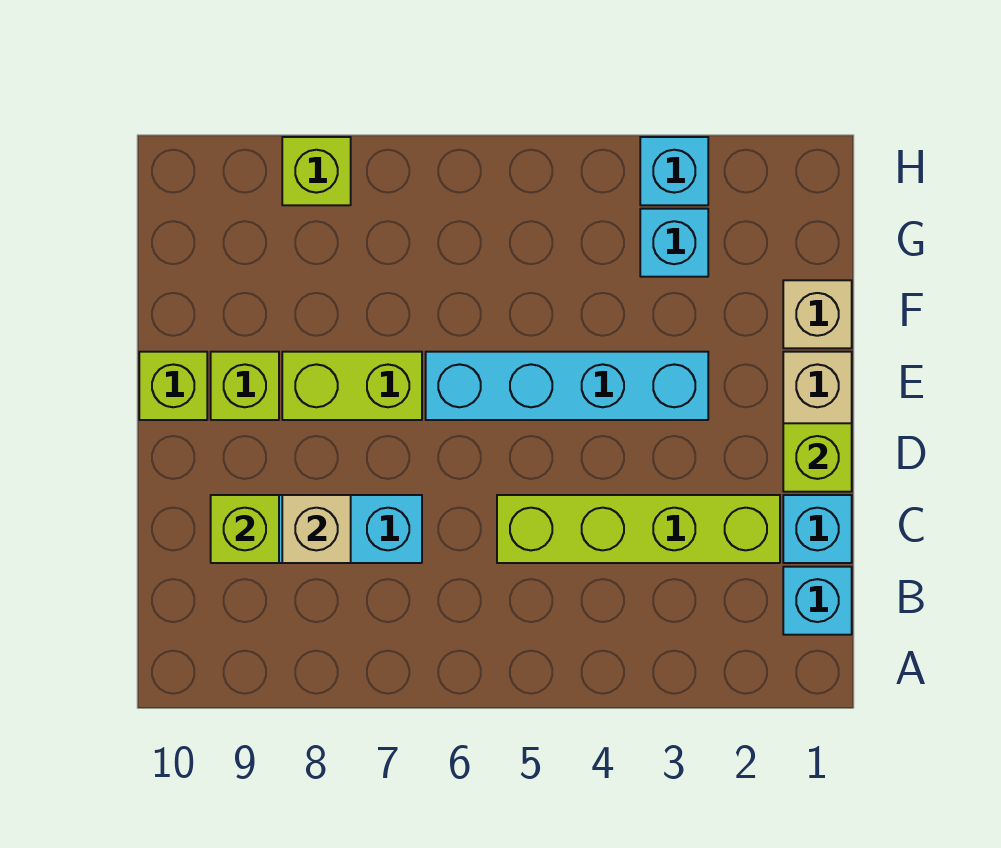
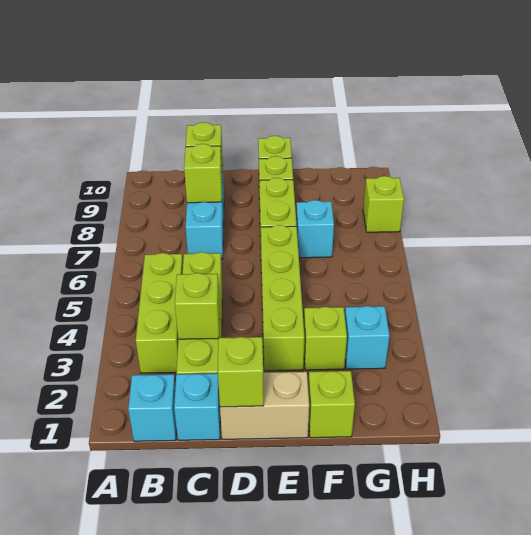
none -> lime brick B3:B5 level 1
none -> lime brick C3 level 2
tan brick C8 level 2 -> lime brick C8 level 2
cyan brick E3:E6 level 1 -> lime brick E3:E6 level 1
tan brick F1 level 1 -> lime brick F1 level 1
none -> lime brick F3 level 1
cyan brick H3 level 1 -> cyan brick F7 level 1

